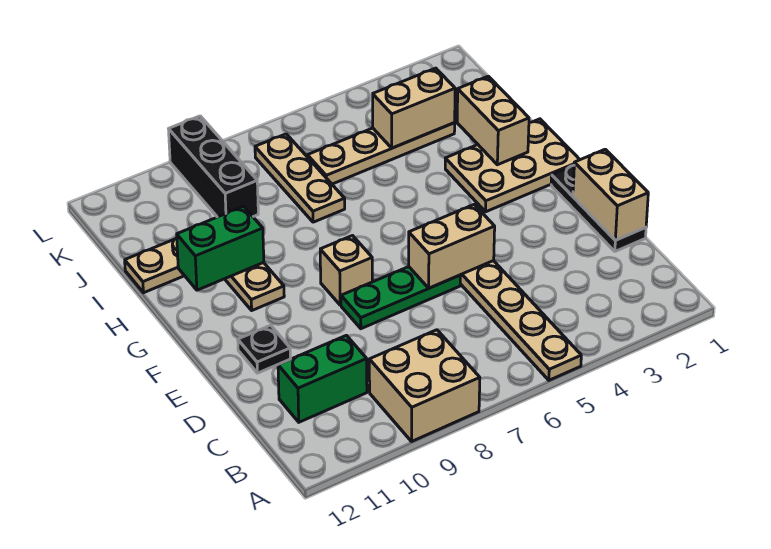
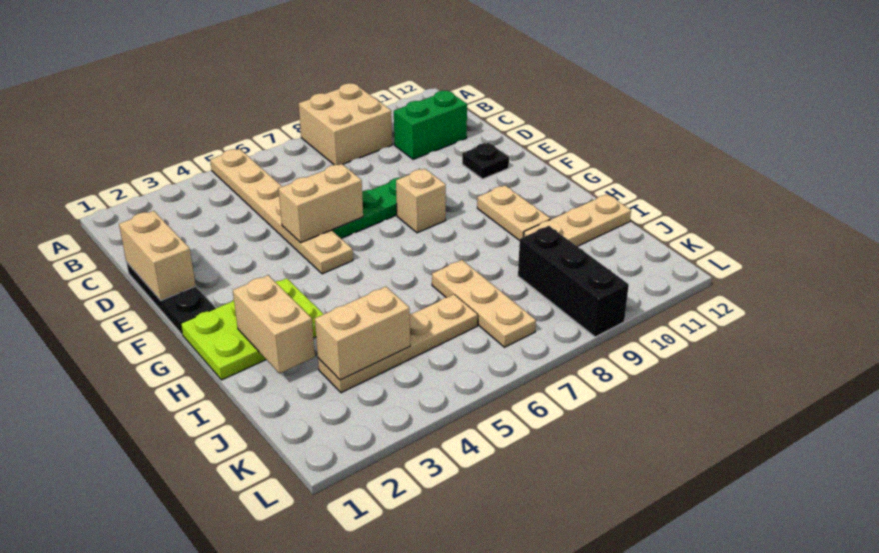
tan plate G1:H3 level 1 -> lime plate G1:H3 level 1
green brick H10:H11 level 2 -> none

